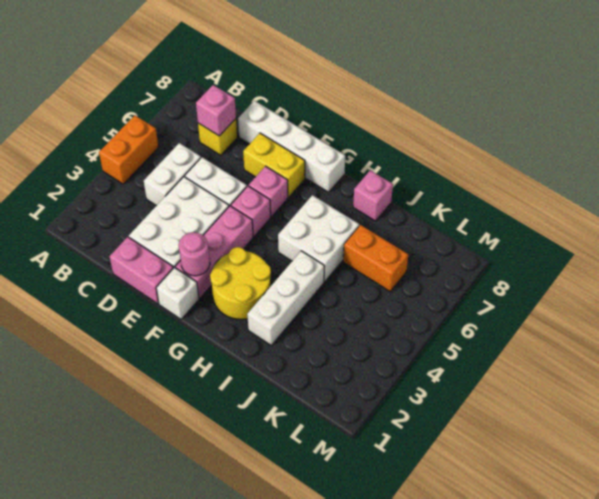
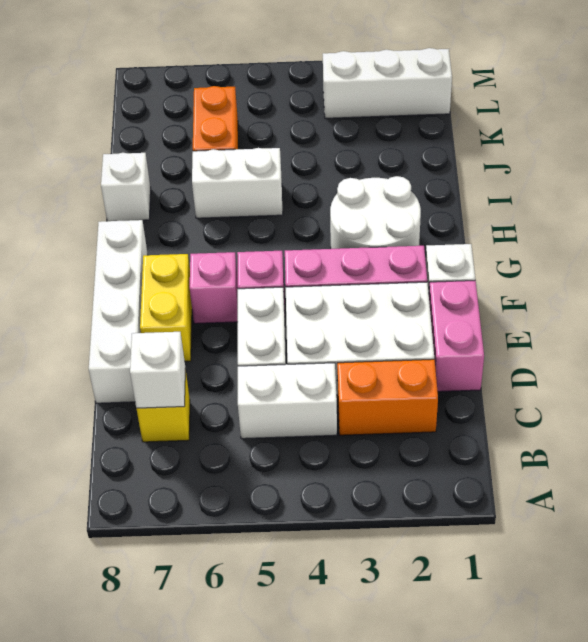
orange brick A4:A5 level 1 -> orange brick C2:C3 level 1
pink brick C7 level 2 -> white brick C7 level 2
pink round brick F2 level 2 -> none
yellow round brick G2:H3 level 1 -> white round brick G2:H3 level 1
white brick H5:I6 level 1 -> white brick I5:I6 level 1
white brick I2:I4 level 1 -> white brick L1:L3 level 1
pink brick I8 level 1 -> white brick I8 level 1

